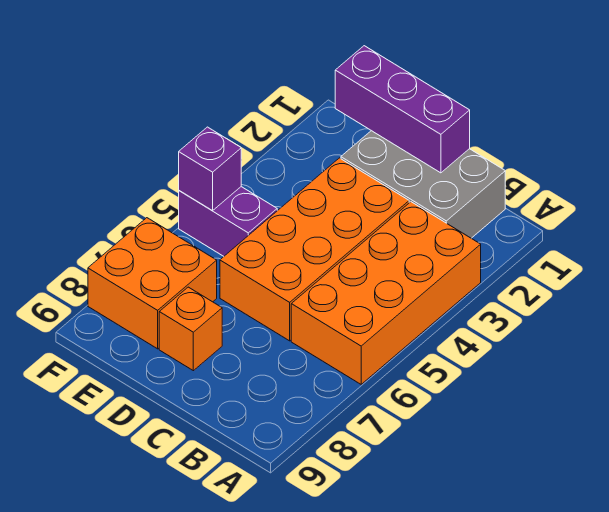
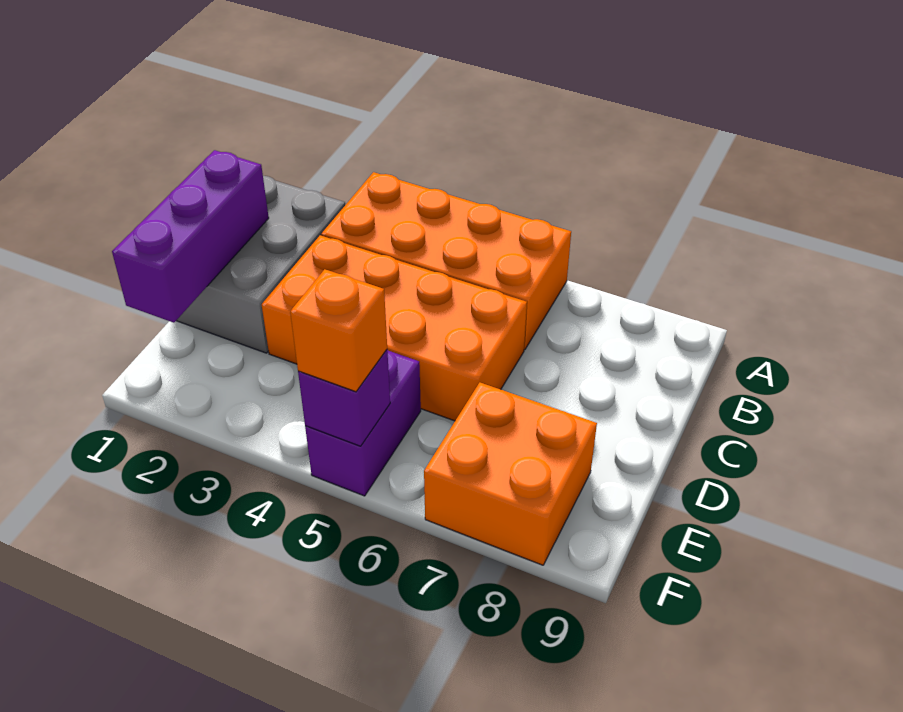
orange brick D8 level 1 -> orange brick F5 level 3

